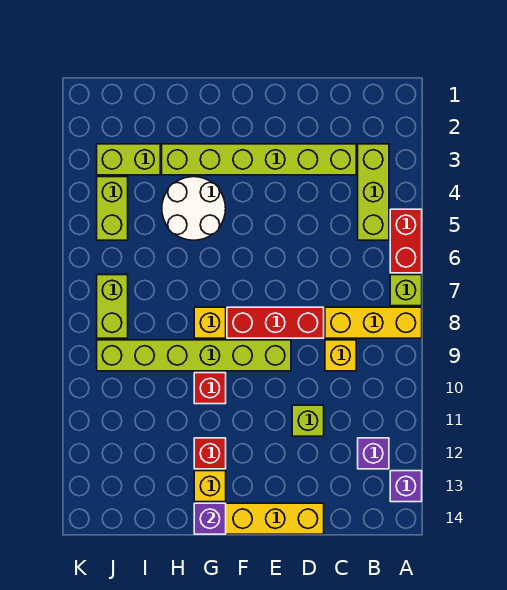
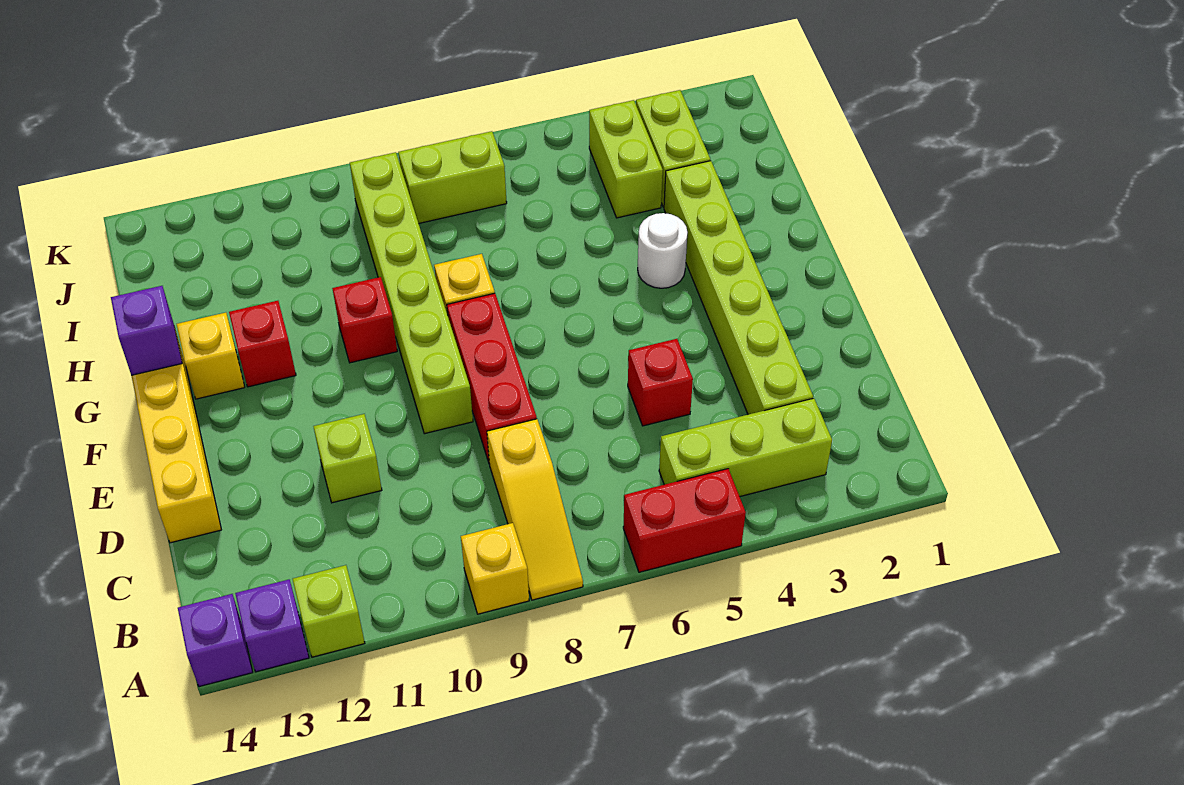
lime brick A7 level 1 -> lime brick A12 level 1
yellow brick A8:C8 level 1 -> yellow slope A8:C8 level 1 top C
purple brick B12 level 1 -> purple brick A14 level 1
yellow brick C9 level 1 -> yellow brick A9 level 1
none -> red brick D5 level 1
white round brick G4:H5 level 1 -> white round brick G4 level 1
lime brick J4:J5 level 1 -> lime brick I4:J4 level 1

